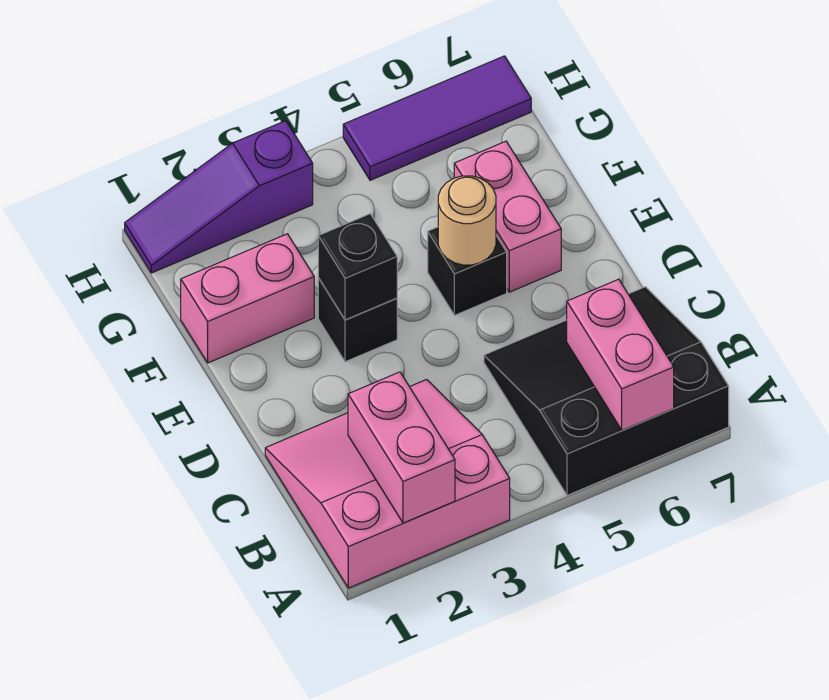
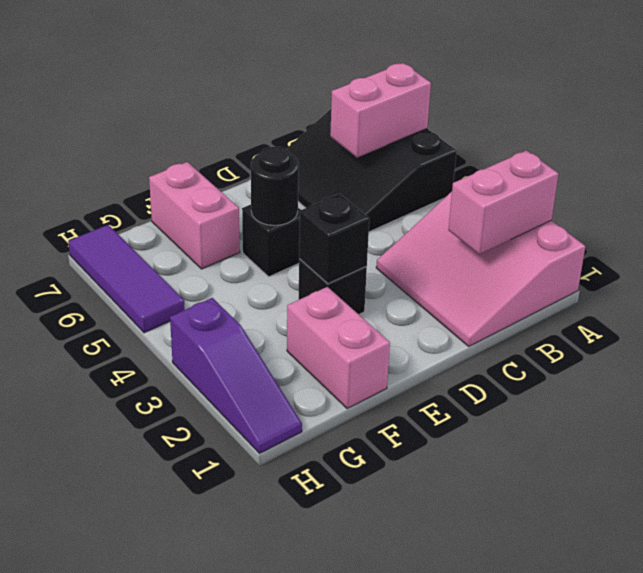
tan round brick E5 level 2 -> black round brick E5 level 2
pink brick E6:F6 level 1 -> pink brick F6:F7 level 1

